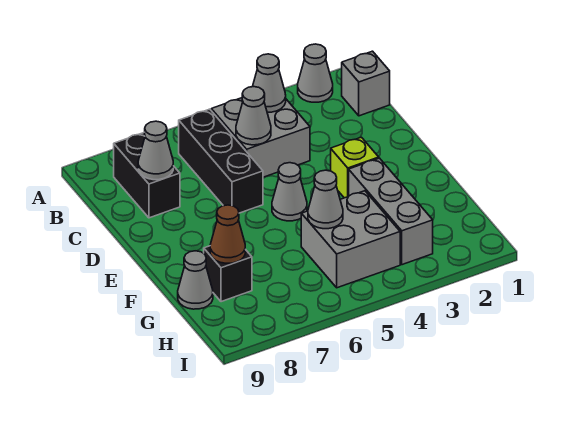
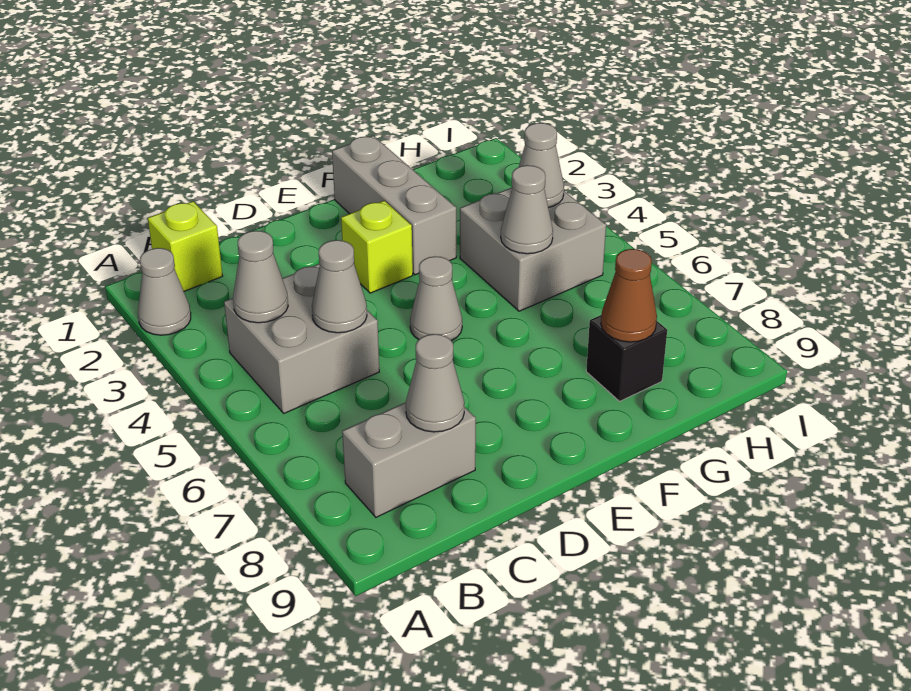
grey brick B1 level 1 -> lime brick B1 level 1
black brick B6:D6 level 1 -> none
black brick B8:C8 level 1 -> grey brick B8:C8 level 1
grey brick F3:H3 level 1 -> grey brick F1:F3 level 1
grey cone G9 level 1 -> grey cone H4 level 2

